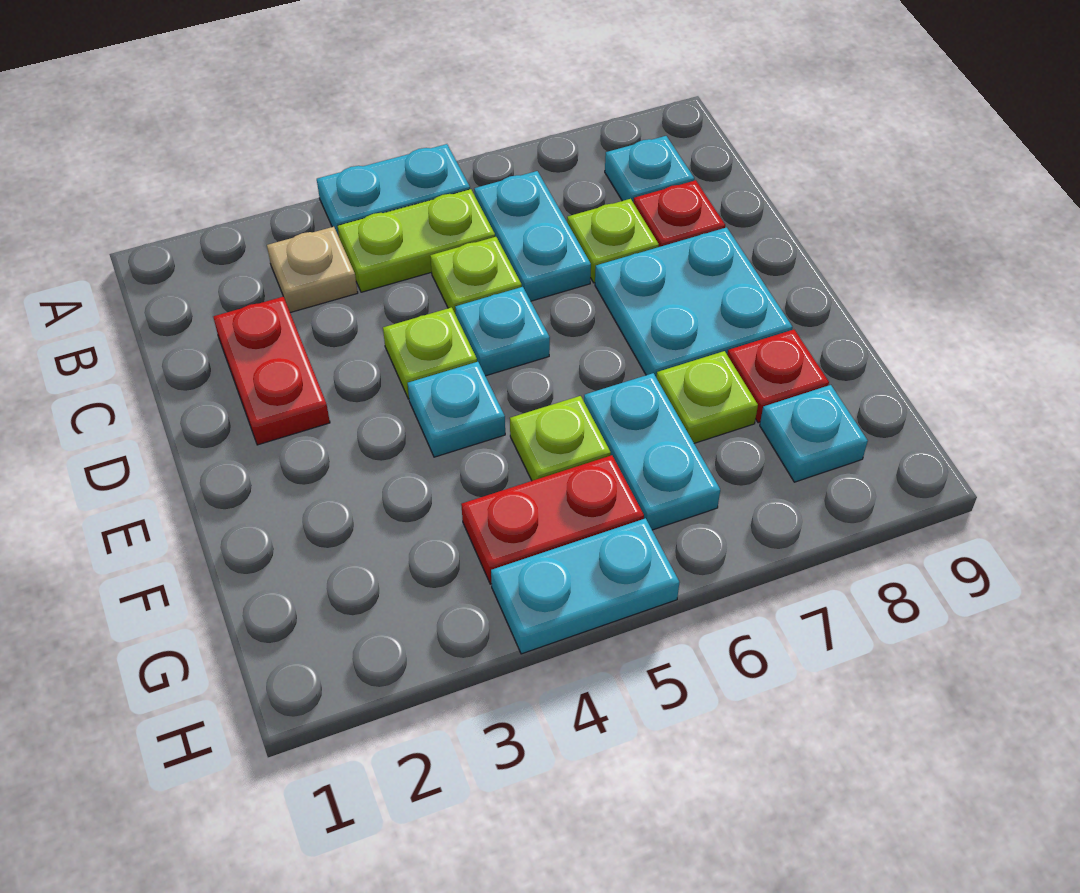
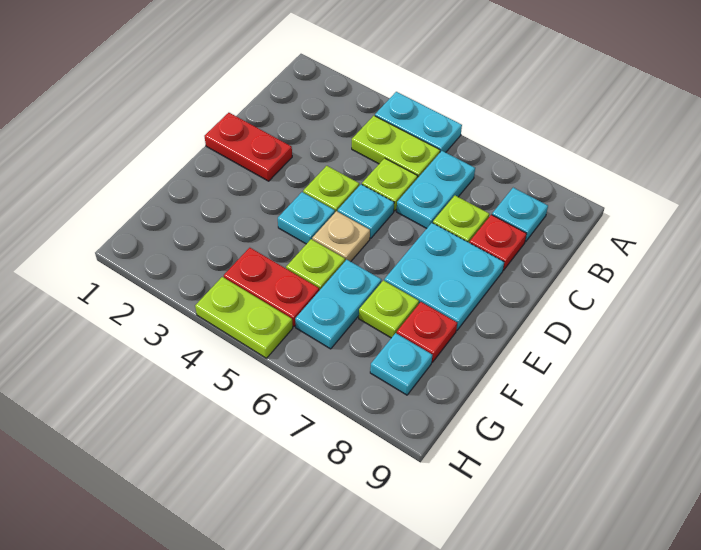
tan plate B3 level 1 -> tan plate E5 level 1
red plate C2:D2 level 1 -> red plate D1:D2 level 1
cyan plate H4:H5 level 1 -> lime plate H4:H5 level 1

